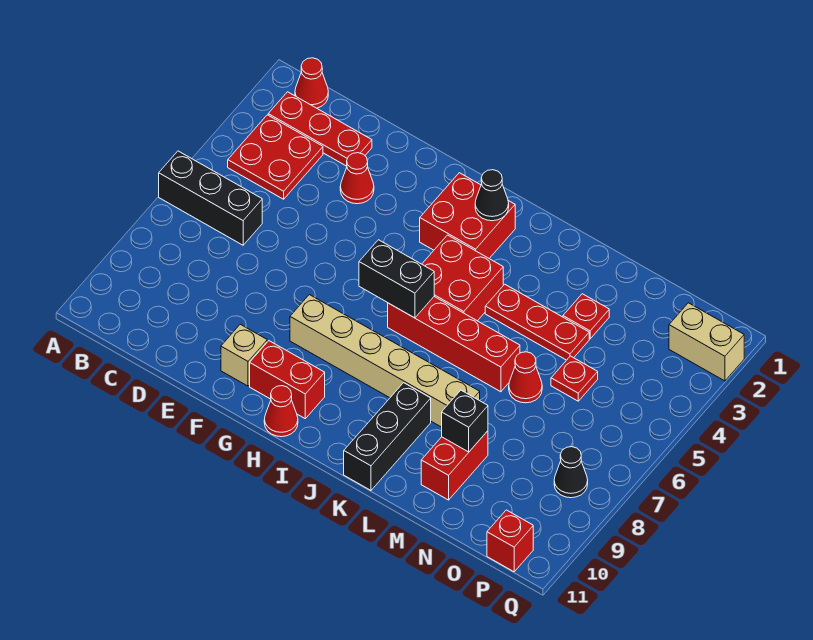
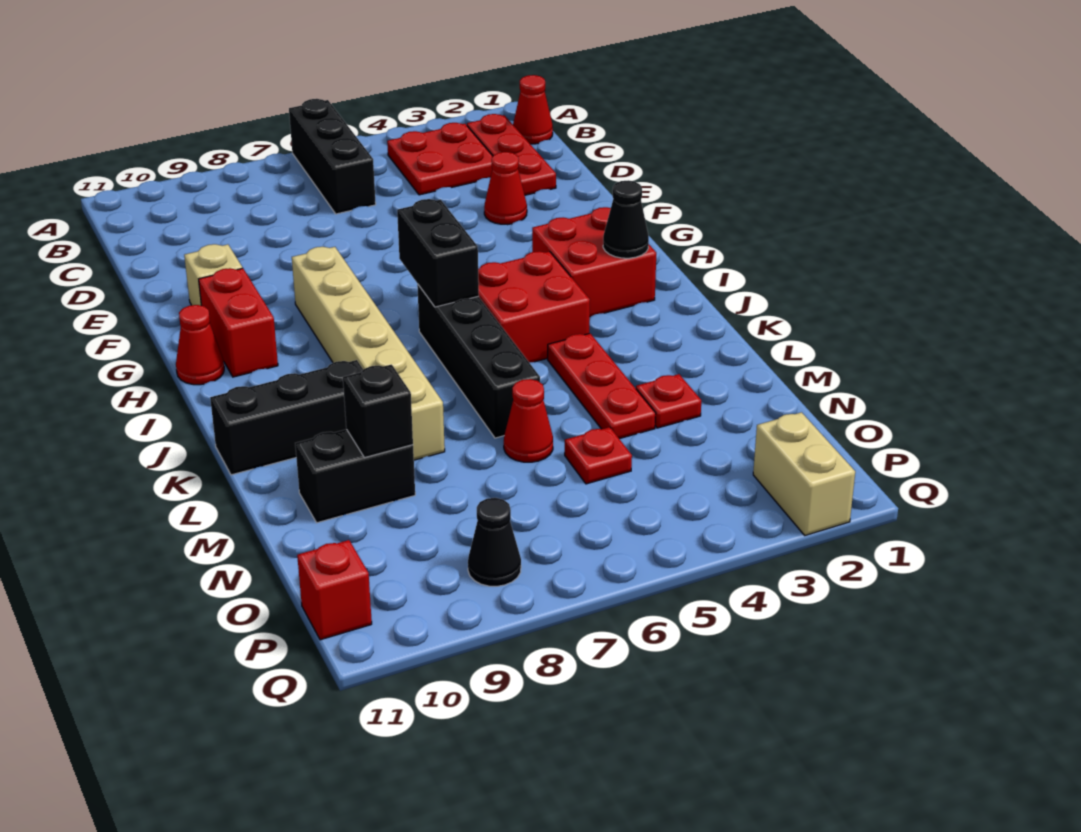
red brick I6:L6 level 1 -> black brick I6:L6 level 1
red brick M9:M10 level 1 -> black brick M9:M10 level 1

